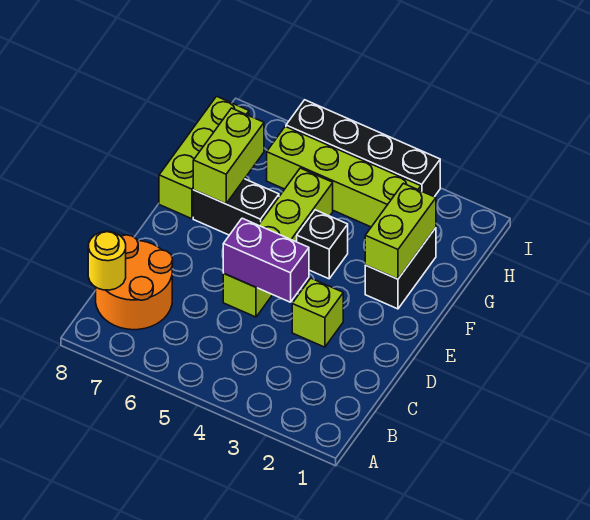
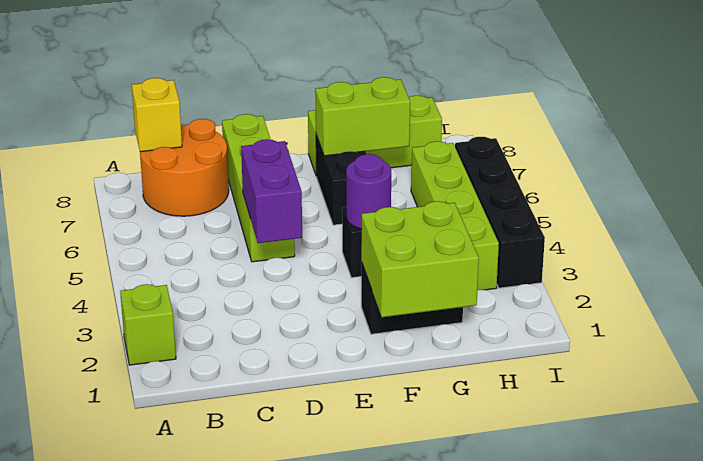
yellow round brick B8 level 2 -> yellow brick B8 level 2
lime brick D3 level 1 -> lime brick A2 level 1
lime brick D5:G5 level 1 -> lime brick D5:D8 level 1
lime brick F2:G2 level 2 -> lime brick F1:G2 level 2
none -> purple round brick F4 level 2

